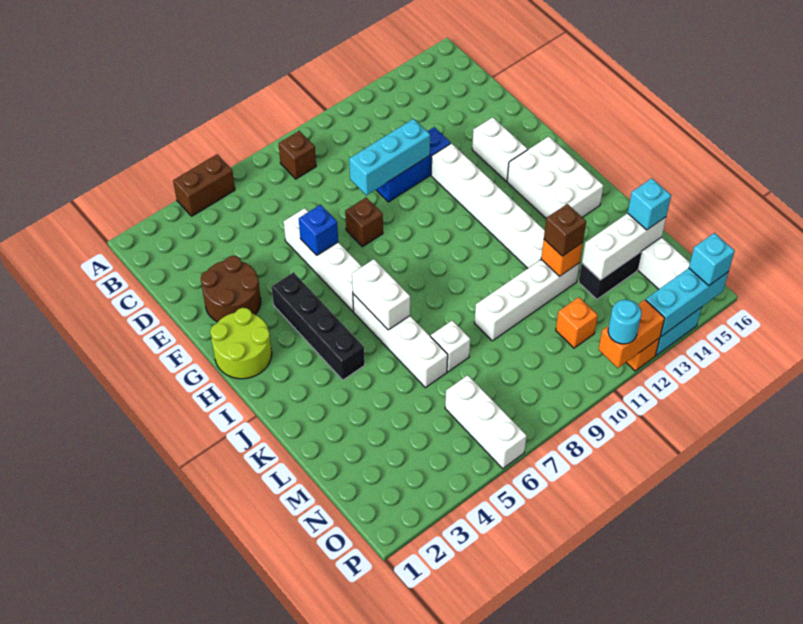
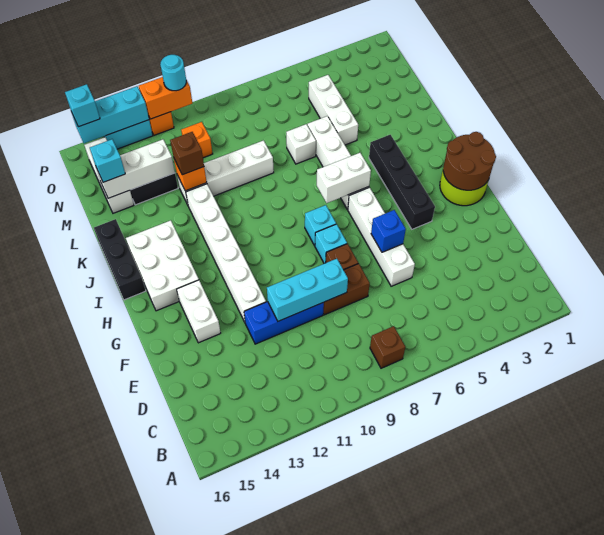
brown brick A4:A5 level 1 -> brown brick E8:E9 level 1
brown round brick E2:F3 level 1 -> brown round brick G1:H2 level 2
none -> cyan brick G8 level 1
none -> cyan brick H8 level 1
white brick I6:J6 level 2 -> white brick I6:I7 level 2
none -> black brick I16:K16 level 1
white brick N6:P6 level 1 -> white brick L5:N5 level 1

